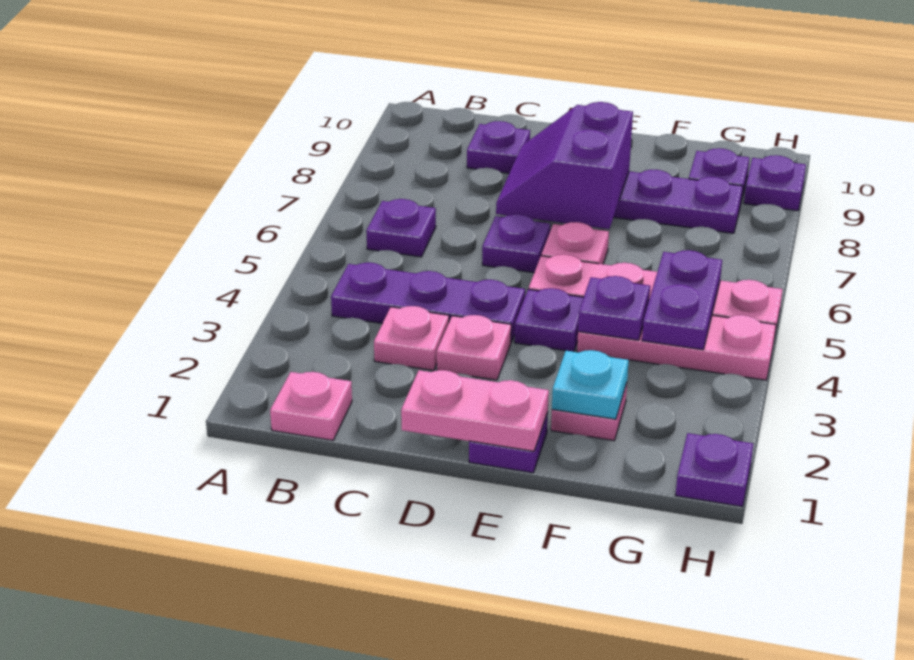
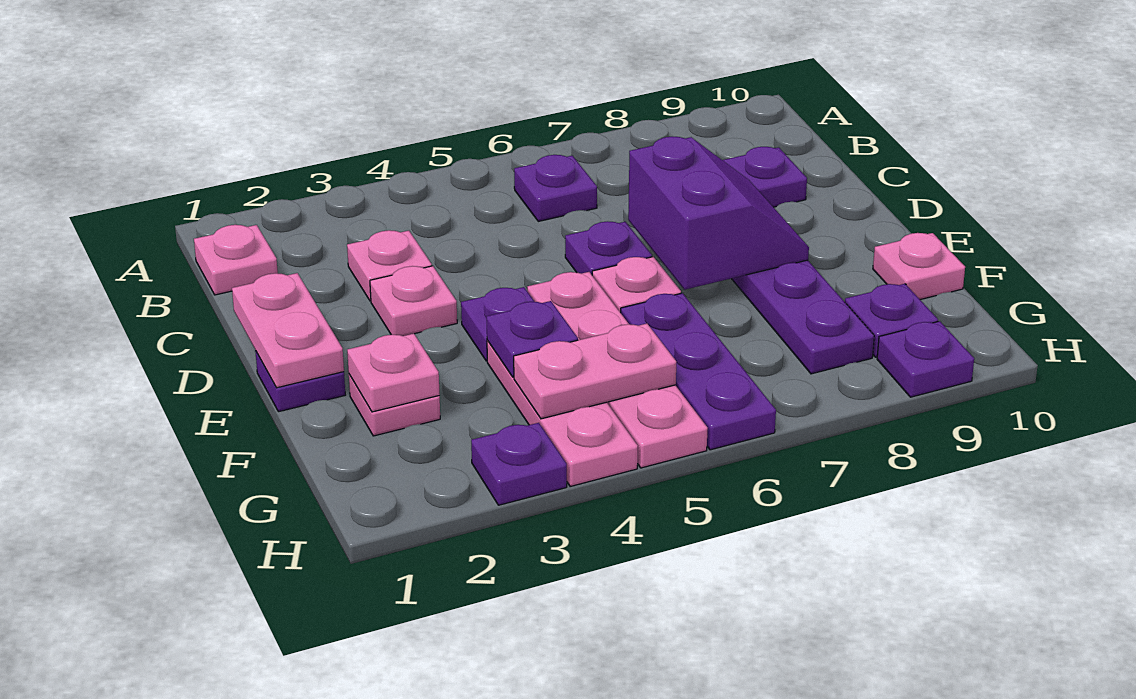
purple plate B4:D4 level 1 -> purple plate F6:H6 level 1
purple slope D7:E8 level 2 top E -> purple slope D7:E8 level 2 top 7
cyan plate F2 level 2 -> pink plate F2 level 2
none -> pink plate F10 level 1
purple plate G4:G5 level 2 -> pink plate G4:G5 level 2
purple plate H1 level 1 -> purple plate H3 level 1

